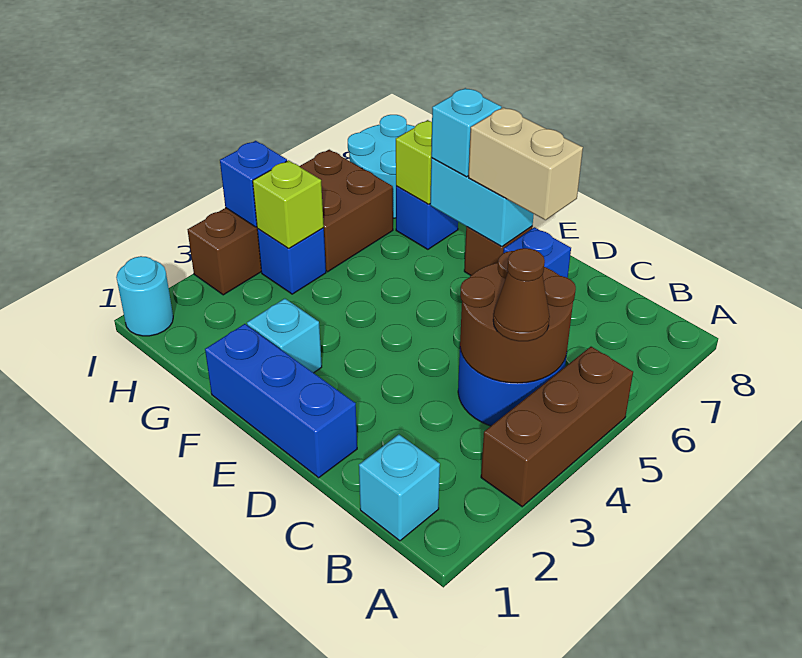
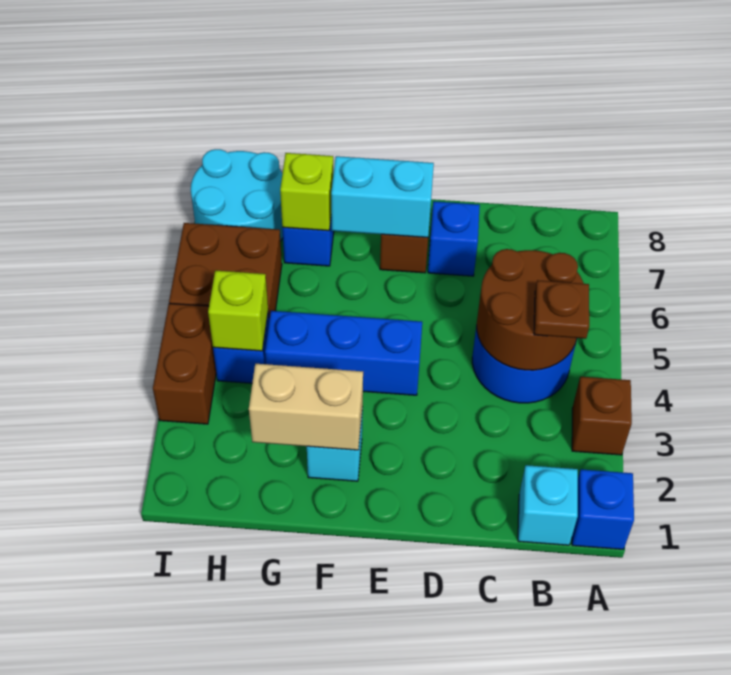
brown brick A3:A5 level 1 -> brown brick A3 level 1
brown cone B4 level 3 -> brown plate B4 level 3
blue brick D1:F1 level 1 -> blue brick E4:G4 level 1
tan brick D7:E7 level 3 -> tan brick F2:G2 level 2
cyan brick F7 level 3 -> none
cyan round brick I1 level 1 -> none
blue brick I4 level 2 -> blue brick A1 level 1

